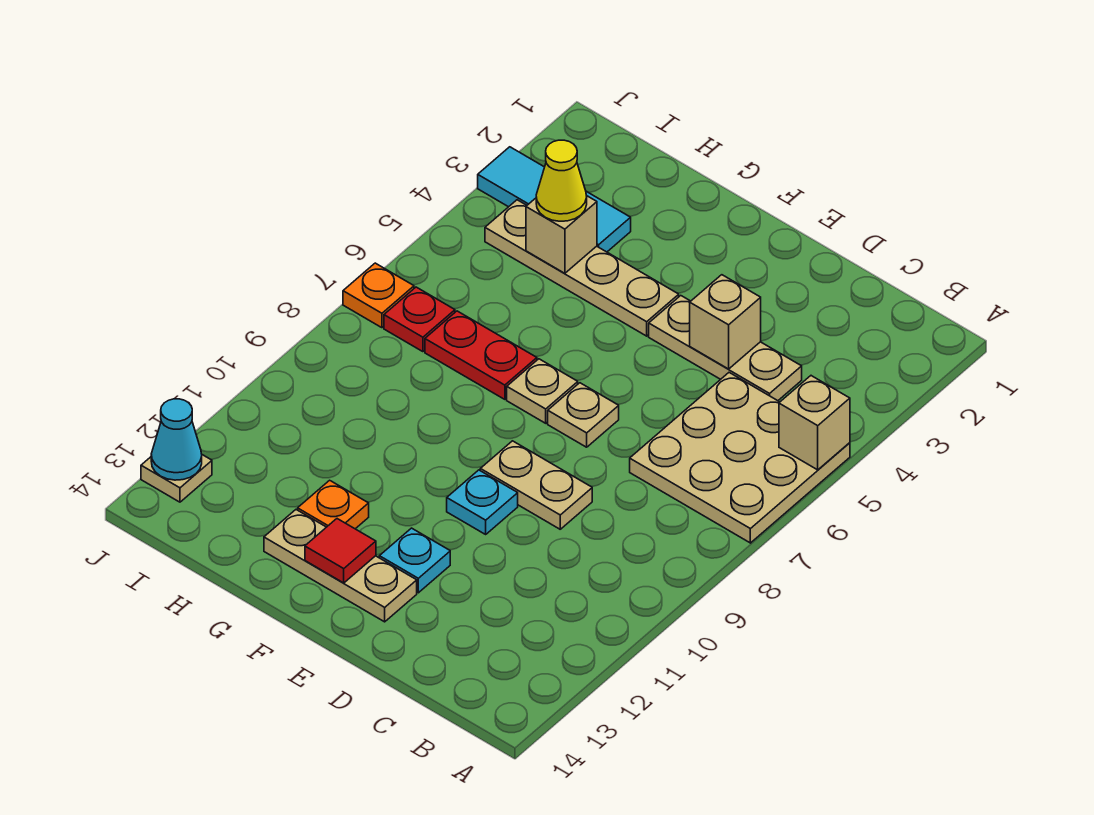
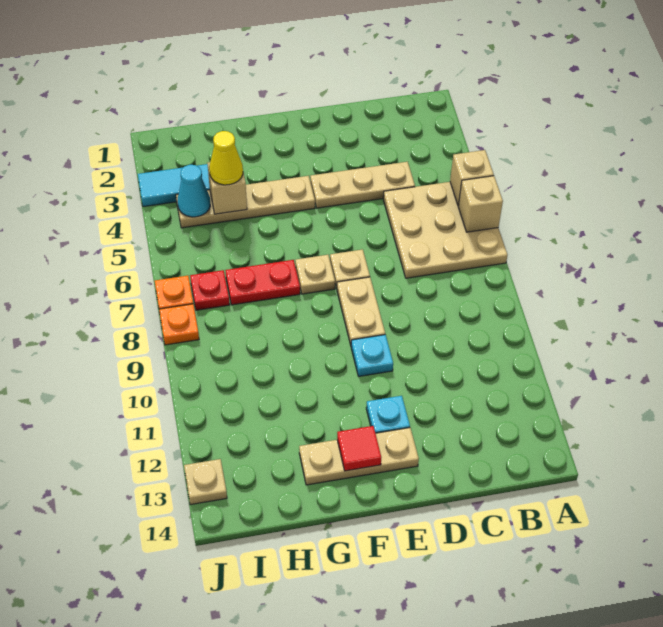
tan brick D4 level 2 -> tan brick A6 level 2
tan plate D9:E9 level 1 -> tan plate E8:E9 level 1
orange plate G12 level 1 -> orange plate J8 level 1
cyan cone J13 level 2 -> cyan cone I4 level 2

